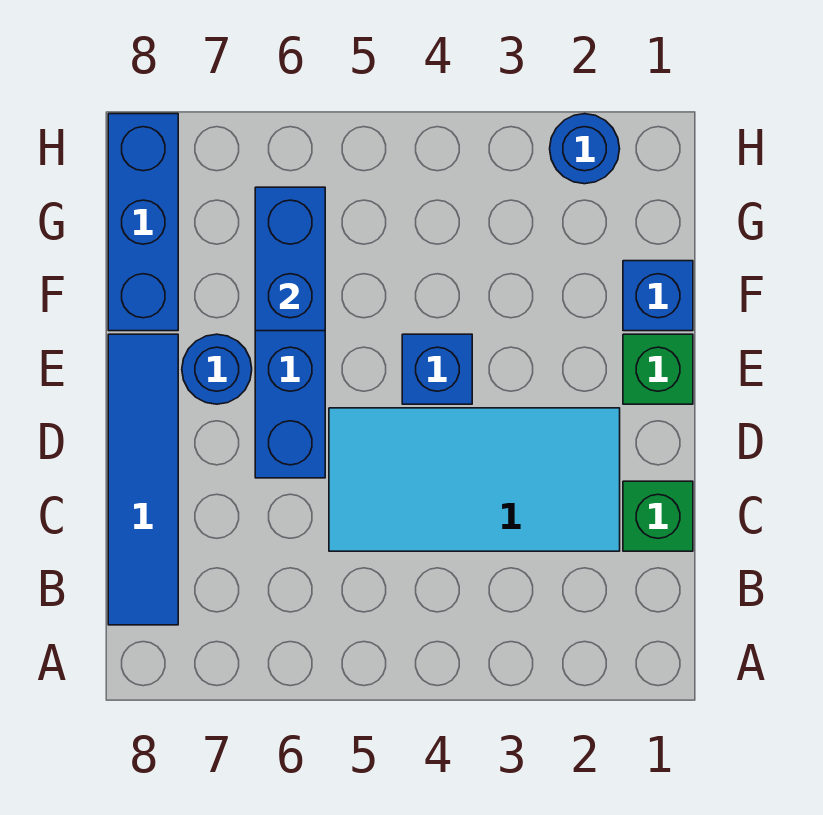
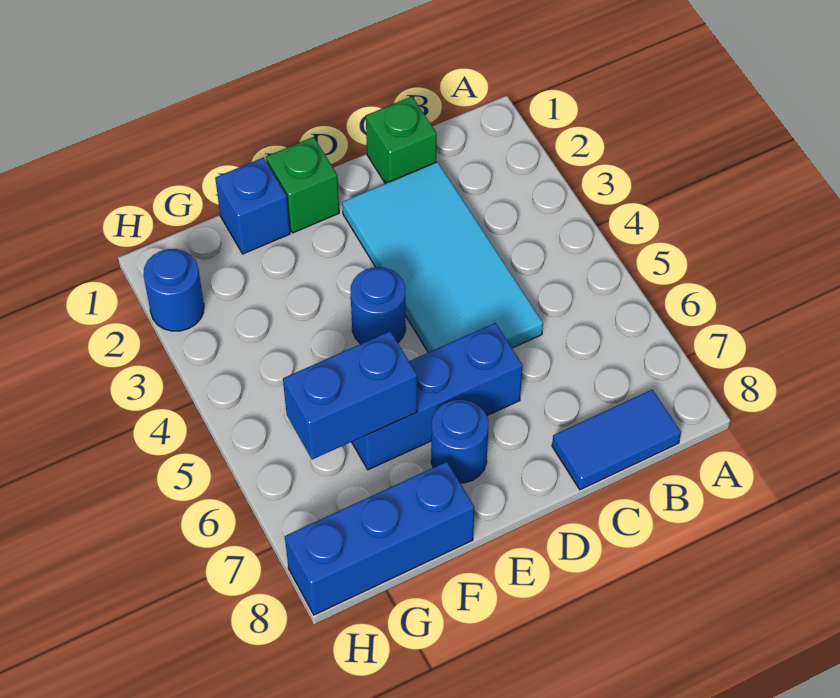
blue tile B8:E8 level 1 -> blue tile B8:C8 level 1
blue brick E4 level 1 -> blue round brick E4 level 1

